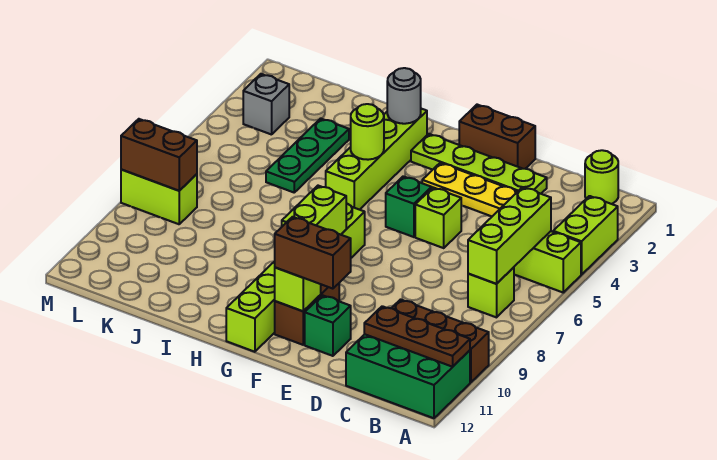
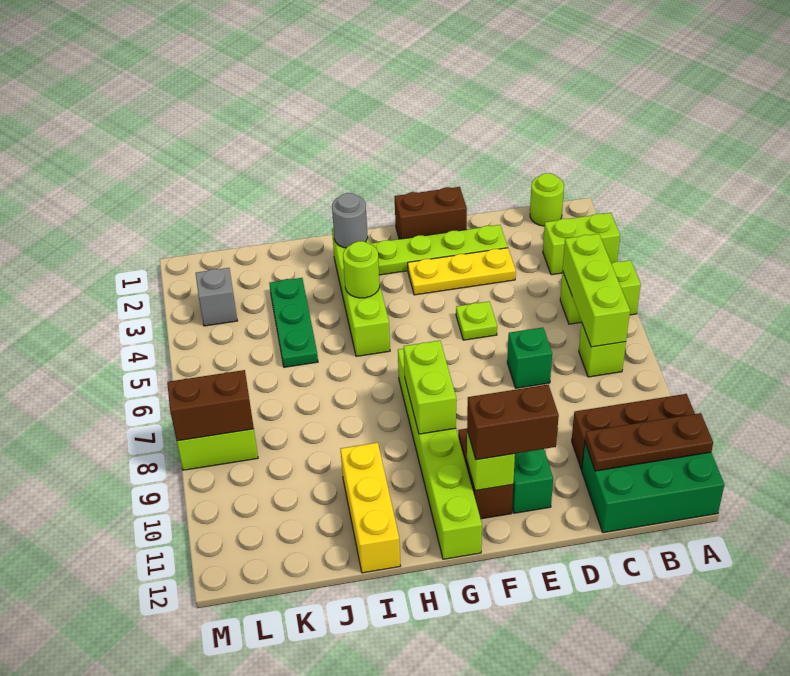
lime brick A3:A4 level 1 -> lime brick A3:B3 level 1
lime brick E5 level 1 -> lime plate E5 level 1
green brick F5 level 1 -> green brick D7 level 1
none -> yellow brick I10:I12 level 1

